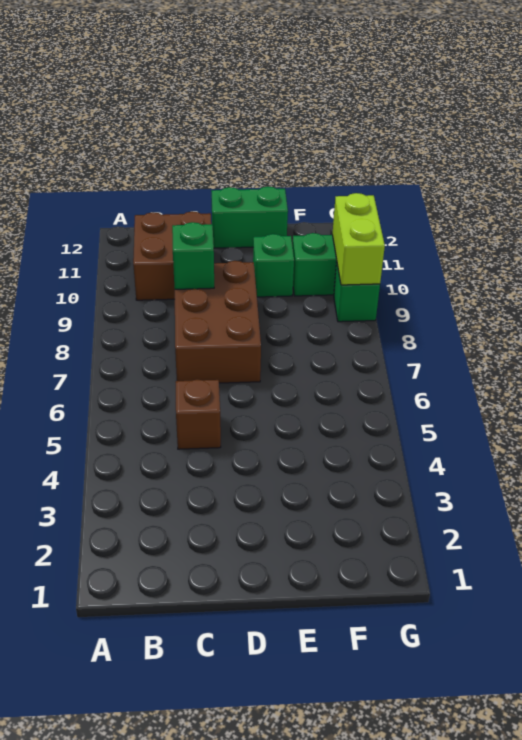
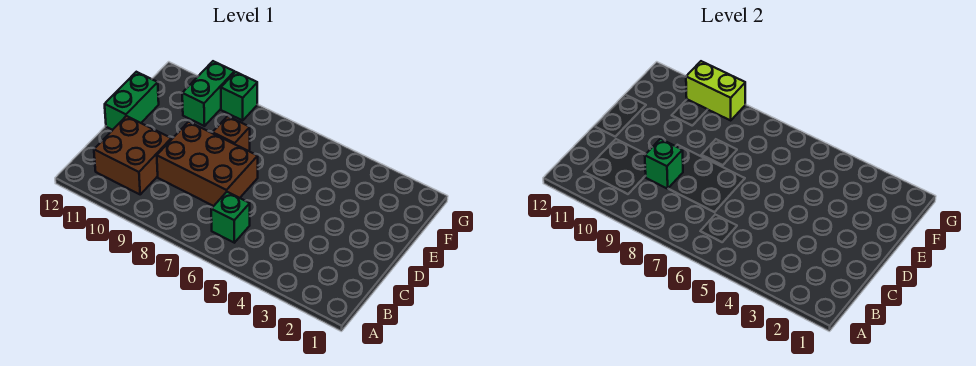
brown brick C5 level 1 -> brown brick E8 level 1
green brick E10 level 1 -> green brick B6 level 1

